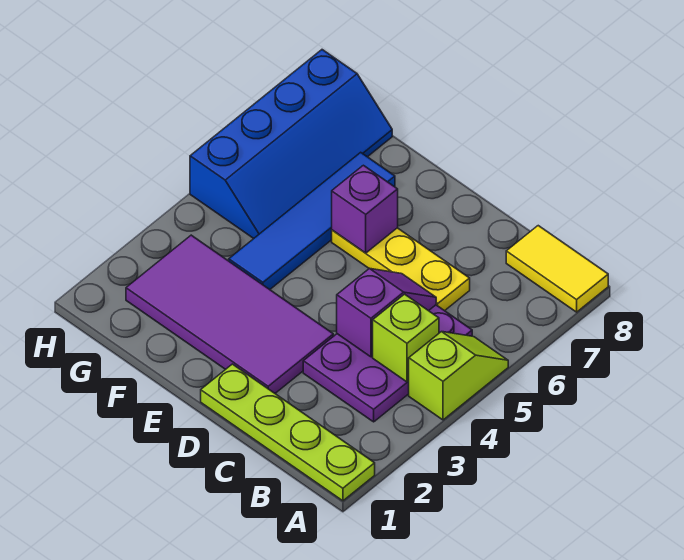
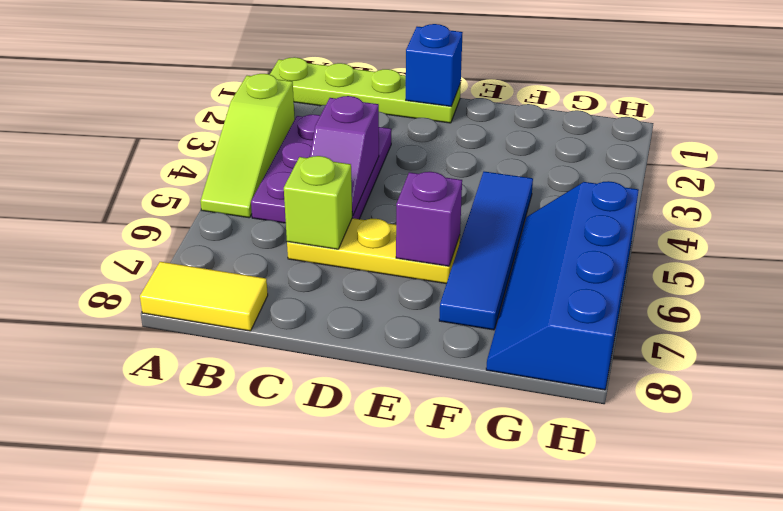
lime slope A4:A5 level 1 top 4 -> lime slope A3:A5 level 1 top 3
lime brick B4 level 2 -> lime brick C6 level 2
none -> blue brick D1 level 2
purple tile D2:G3 level 1 -> none

